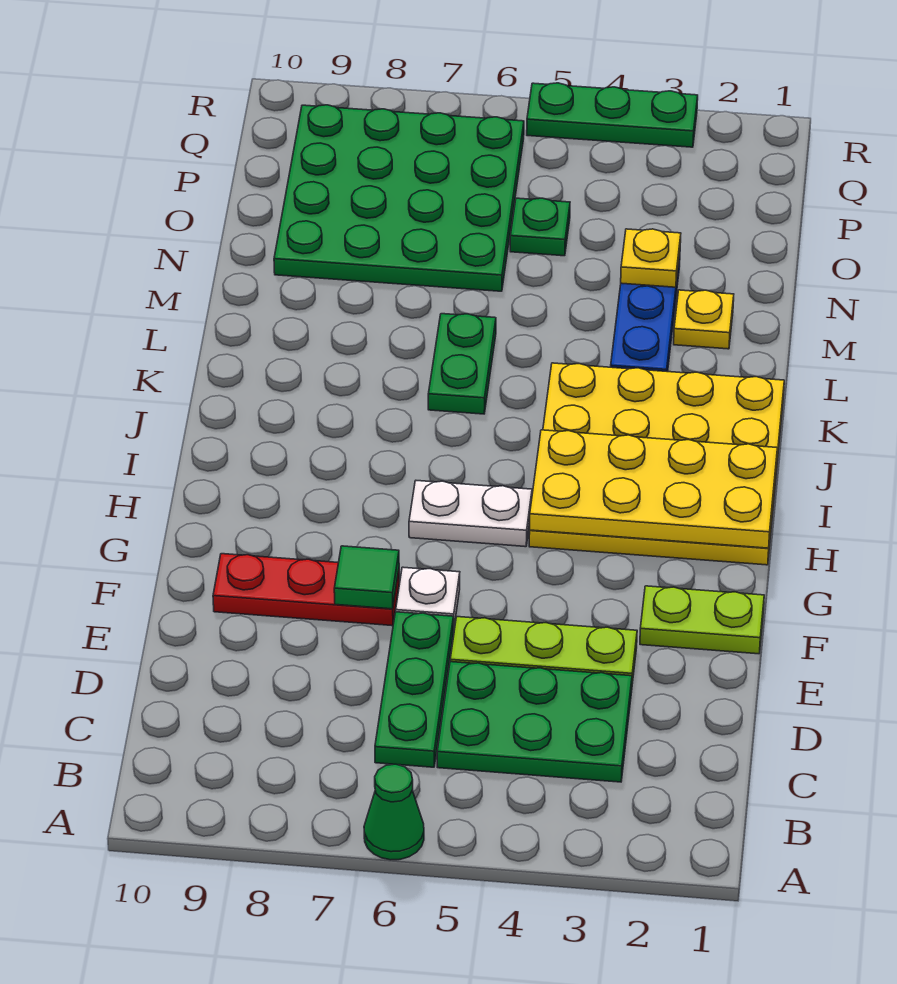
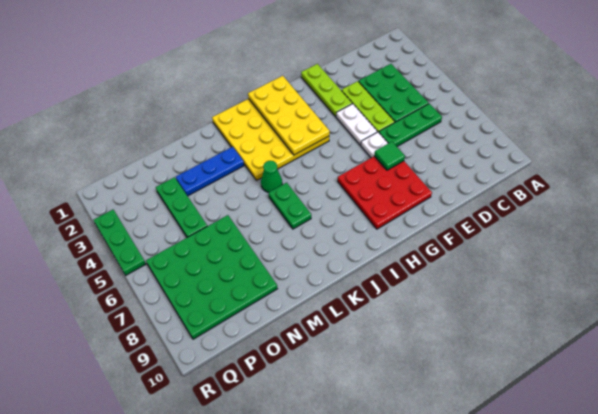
green cone A6 level 1 -> green cone K5 level 1
lime plate F1:F2 level 1 -> lime plate F1:F3 level 1
red plate F7:F9 level 1 -> red plate F7:H9 level 1
white plate H5:H6 level 1 -> white plate F4:F5 level 1
green plate K6:L6 level 1 -> green plate K6:K7 level 1
yellow plate M2 level 1 -> none
yellow plate N3 level 2 -> none
green plate O5 level 1 -> green plate O3:O5 level 1

